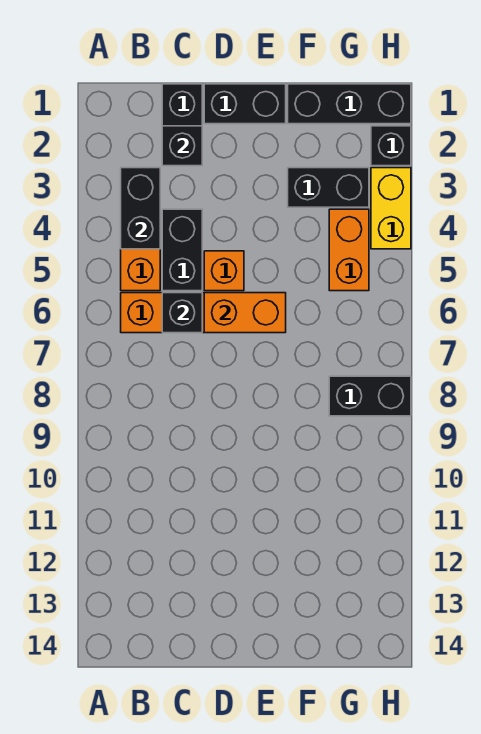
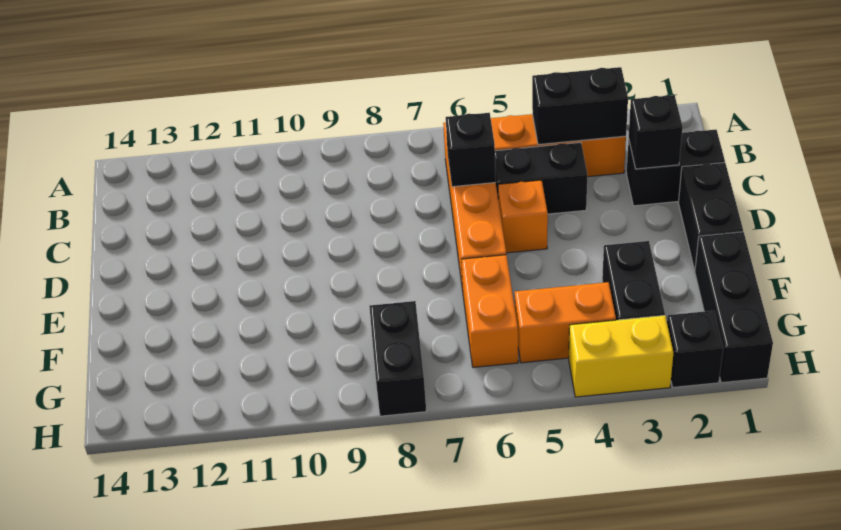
orange brick D6:E6 level 2 -> orange brick F6:G6 level 1

